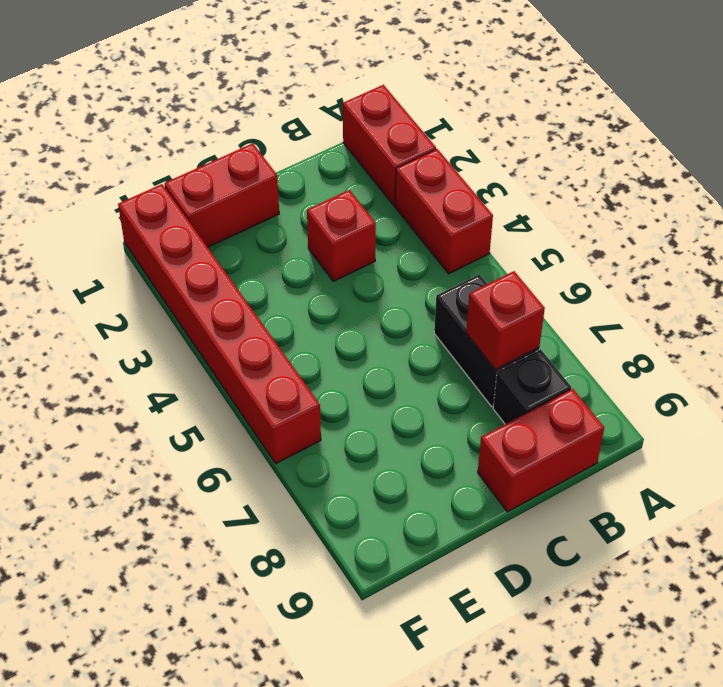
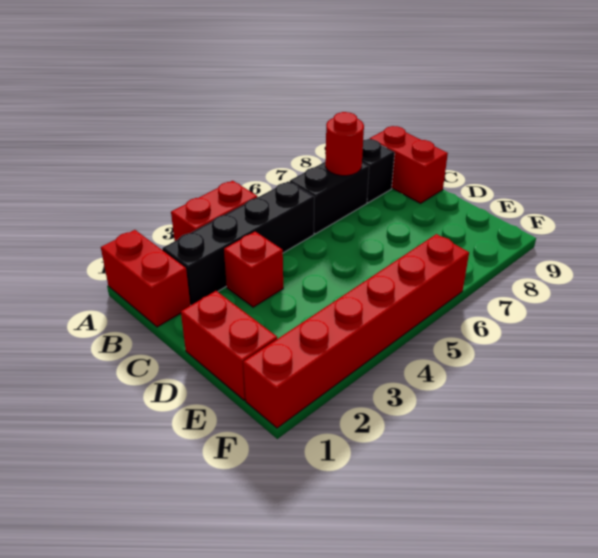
red brick A1:A2 level 1 -> red brick A1:B1 level 1
none -> black brick B2:B5 level 1
red brick B7 level 2 -> red round brick B7 level 2

